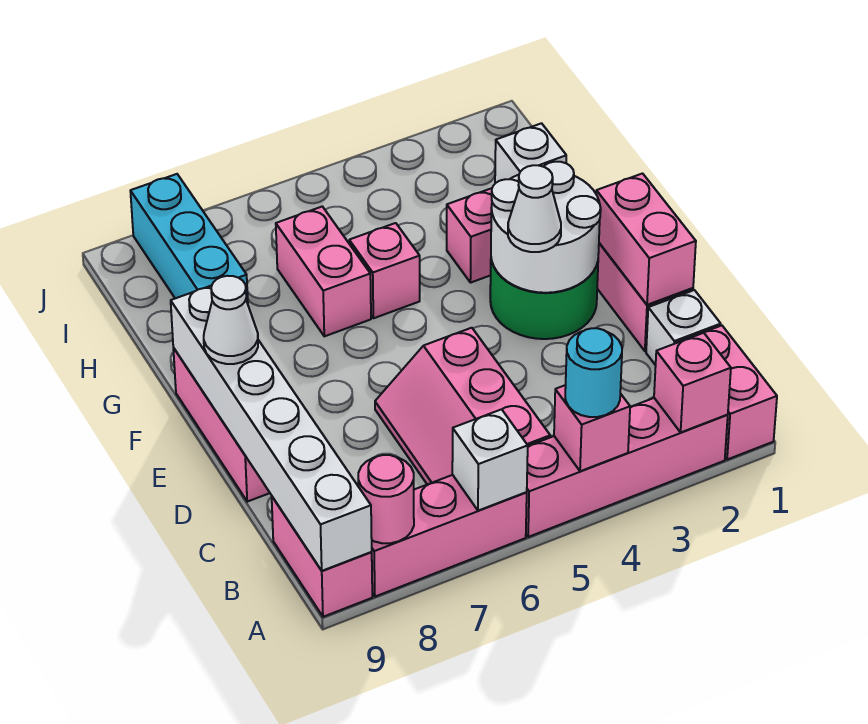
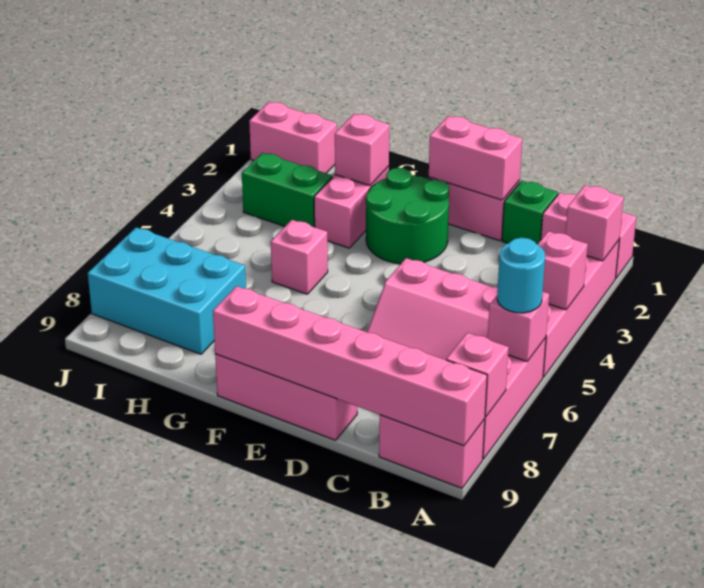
cyan round brick A4 level 3 -> cyan round brick A6 level 3
white brick A6 level 2 -> pink brick A6 level 2
pink round brick A8 level 2 -> pink brick A8 level 2
white brick A9:F9 level 2 -> pink brick A9:F9 level 2
white brick C1 level 1 -> green brick C1 level 1
white round brick E2:F3 level 2 -> none
white cone E3 level 3 -> none
white cone E9 level 3 -> none
white brick G2 level 2 -> pink brick G2 level 2
pink brick G6:H6 level 1 -> pink brick I1:J1 level 1
none -> green brick H3:I3 level 1
cyan brick H8:J8 level 1 -> cyan brick H7:J8 level 1

